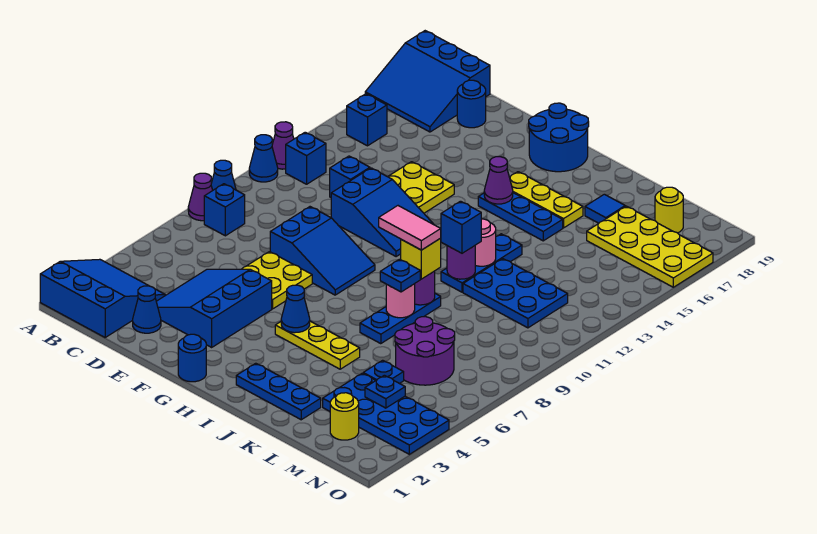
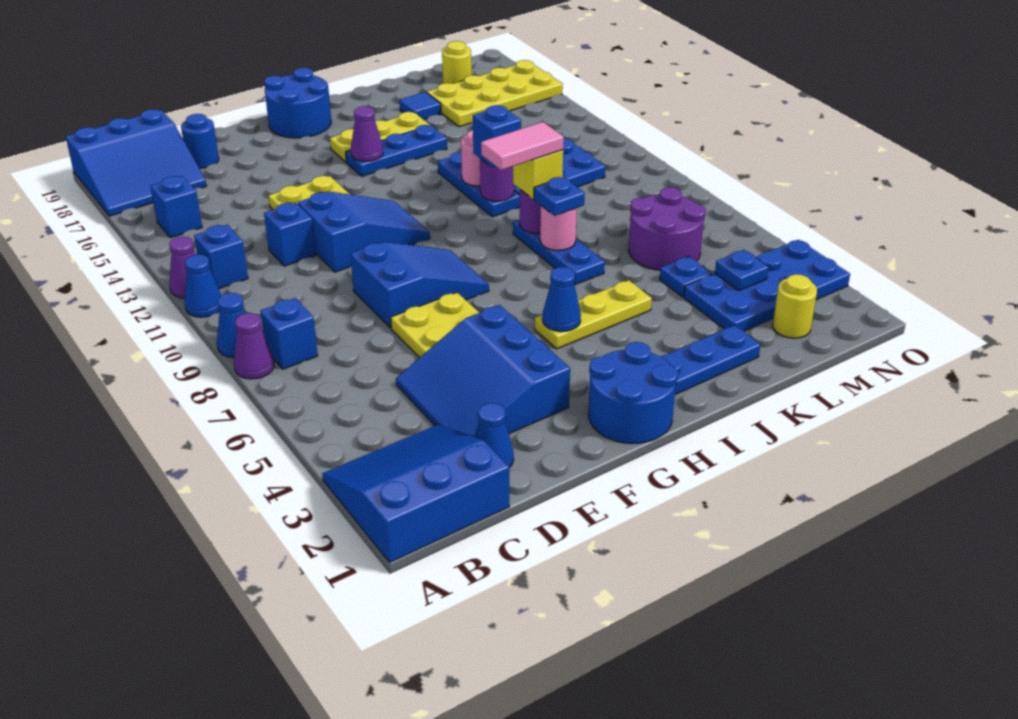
blue round brick G1 level 1 -> blue round brick G1:H2 level 1

